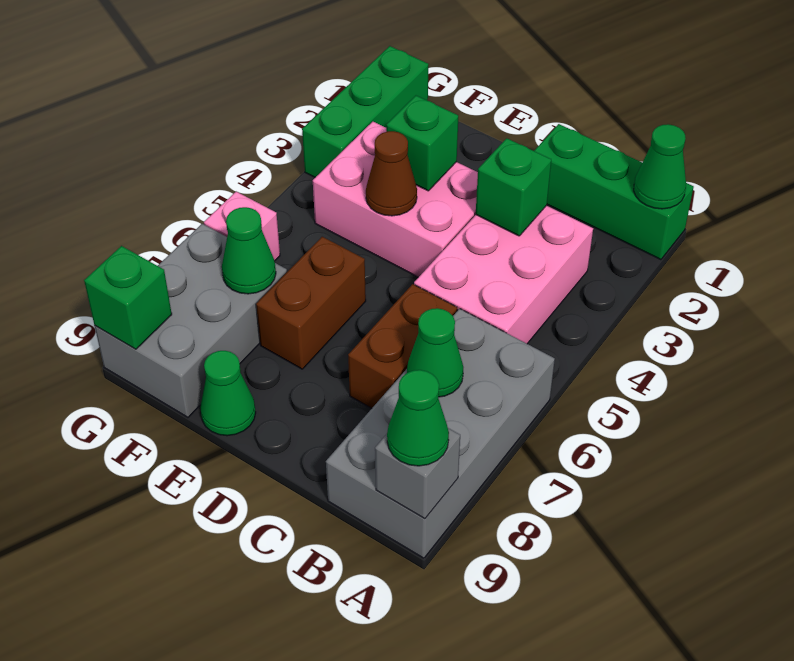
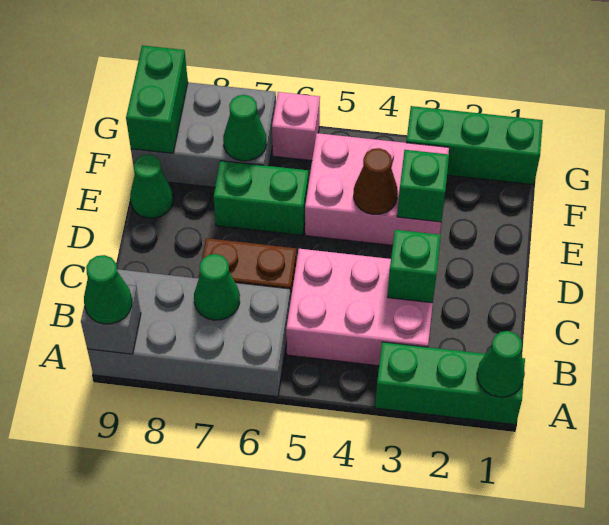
green brick A1:C1 level 1 -> green brick A1:A3 level 1
pink brick D3:F4 level 1 -> pink brick E3:F5 level 1
brown brick E6:E7 level 1 -> green brick E6:E7 level 1
green brick G9 level 2 -> green brick F9:G9 level 2

